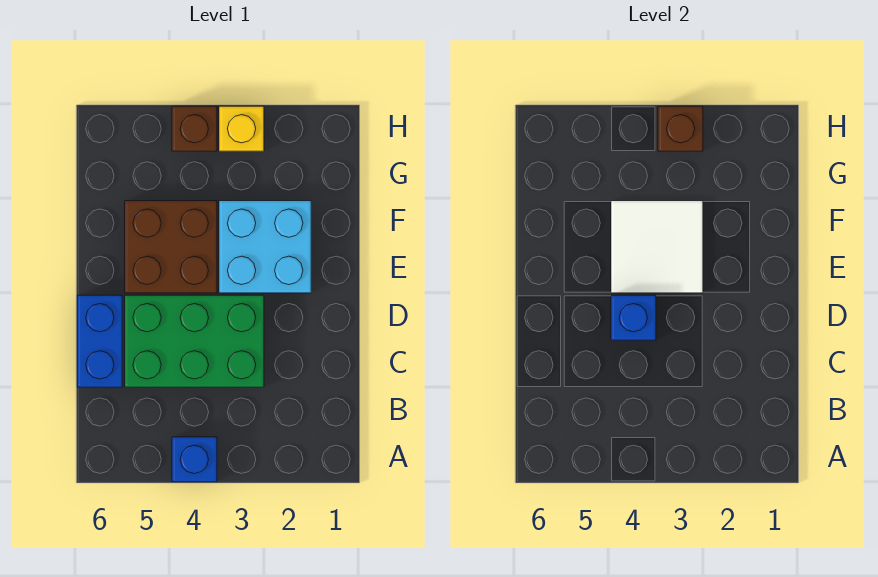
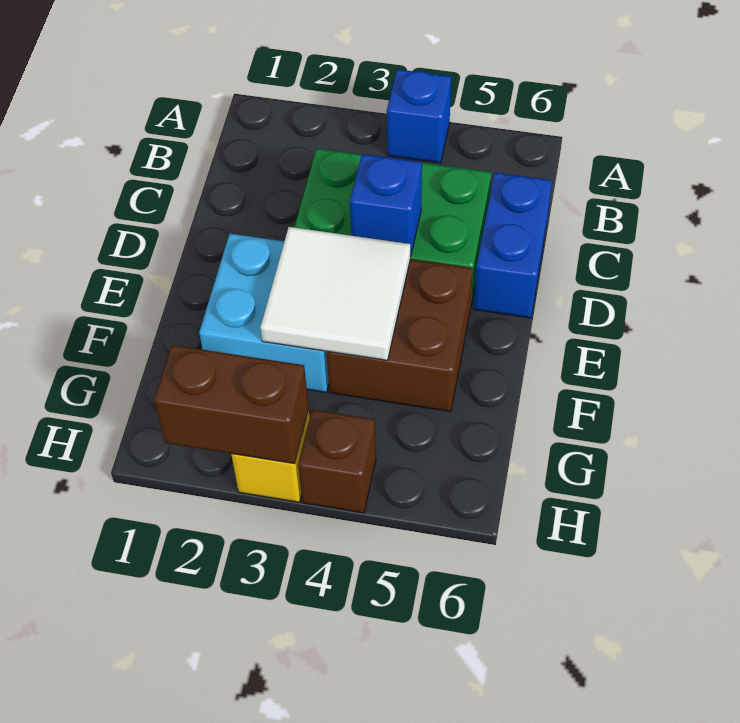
brown brick H3 level 2 -> brown brick H2:H3 level 2

